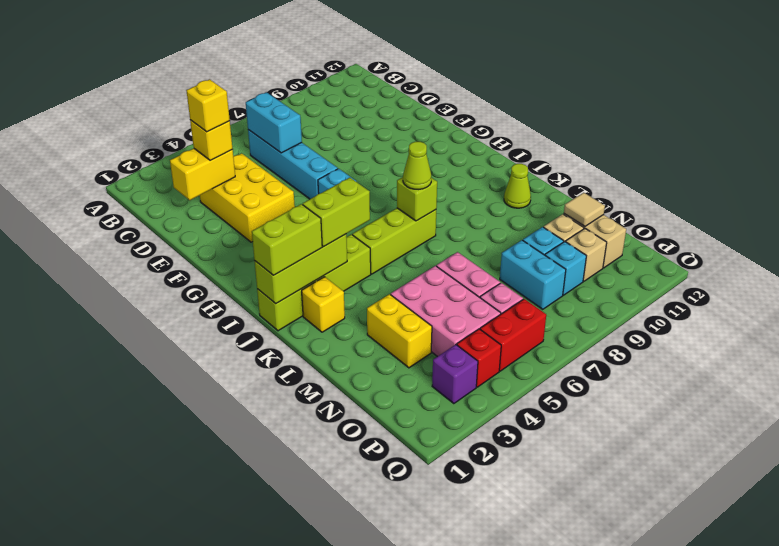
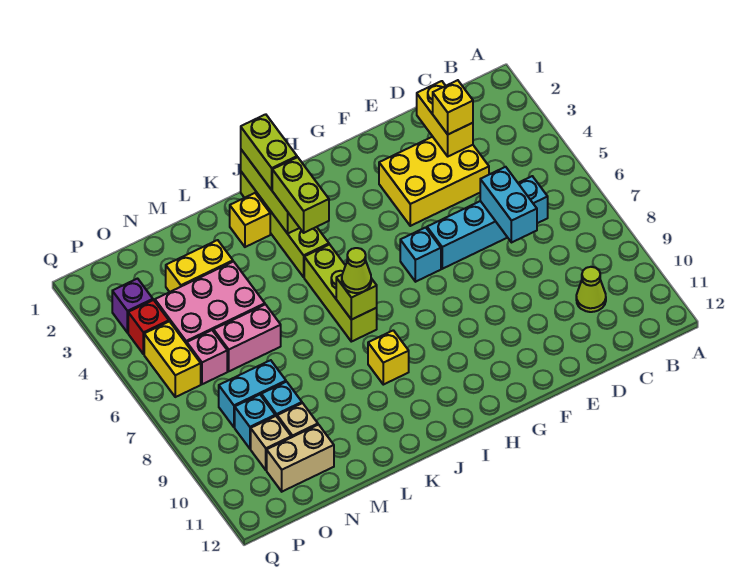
cyan brick C6:D6 level 2 -> cyan brick D6:D7 level 2
yellow brick D3 level 4 -> yellow brick J9 level 1
lime cone K11 level 1 -> lime cone C10 level 1
tan tile N11 level 2 -> none
red brick P5:P6 level 1 -> yellow brick P5:P6 level 1

